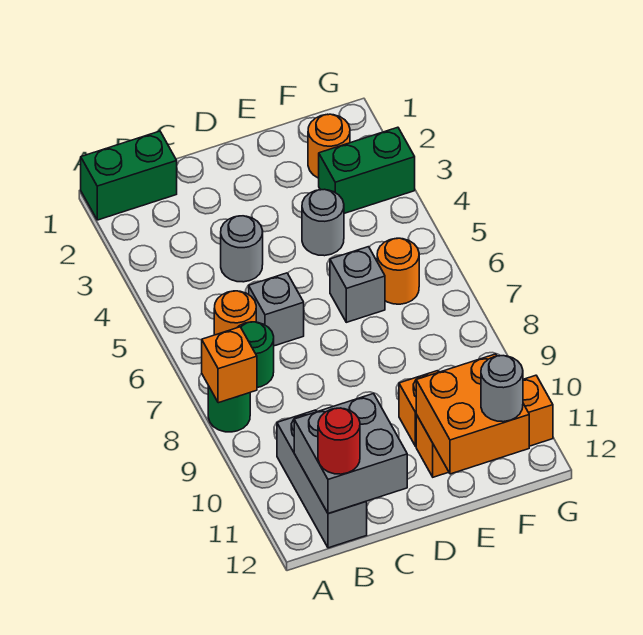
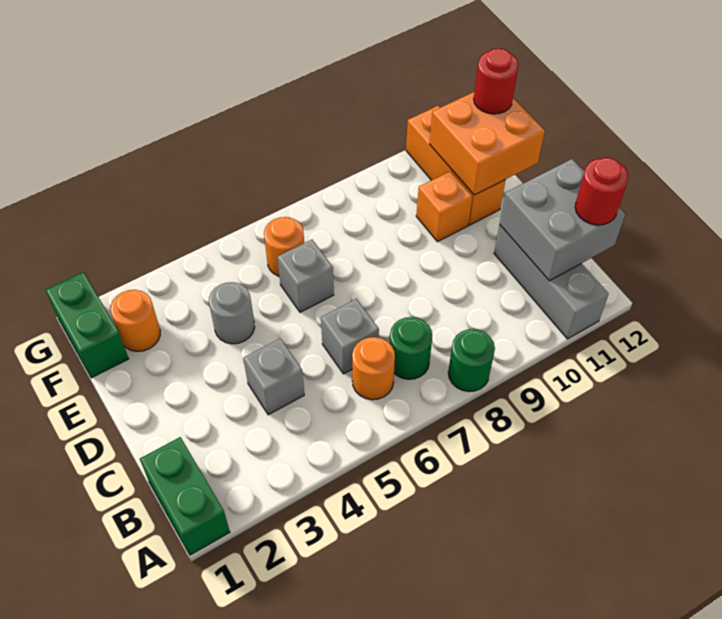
orange brick A8 level 2 -> none
grey brick B10:B12 level 1 -> grey brick A11:C11 level 1
grey round brick C4 level 1 -> grey brick C4 level 1
green brick F3:G3 level 1 -> green brick F1:G1 level 1
grey round brick F12 level 3 -> red round brick F12 level 3

